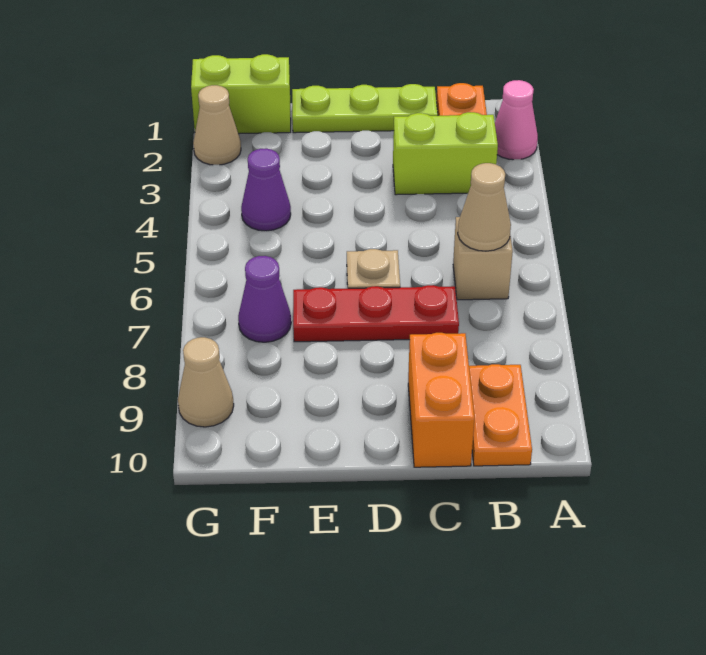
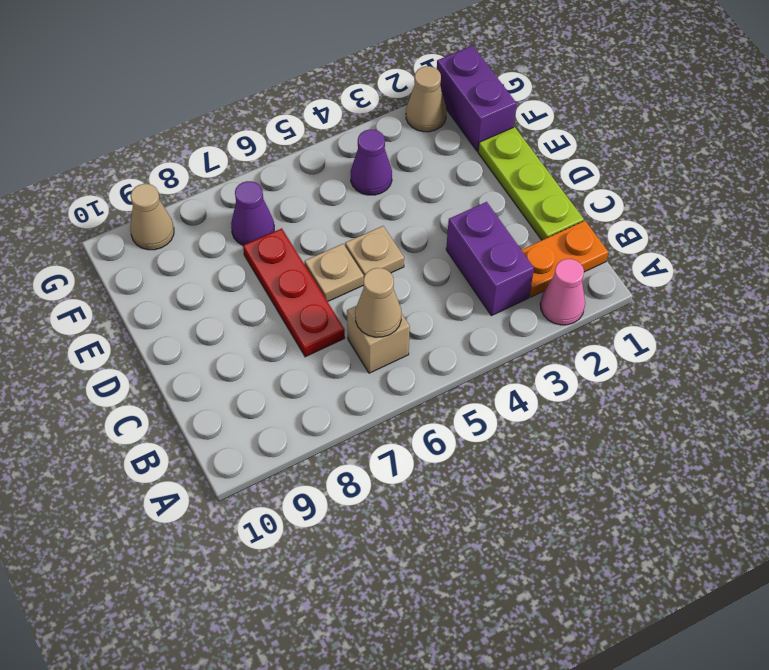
lime brick B3:C3 level 1 -> purple brick B3:C3 level 1
orange plate B9:B10 level 1 -> none
orange brick C9:C10 level 1 -> none
none -> tan plate D5 level 1
lime brick F1:G1 level 1 -> purple brick F1:G1 level 1

